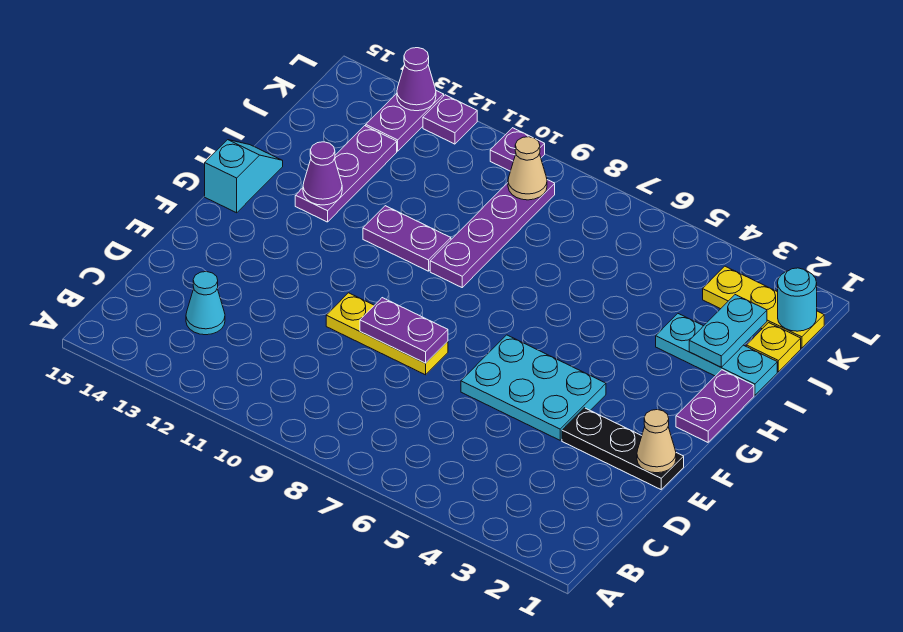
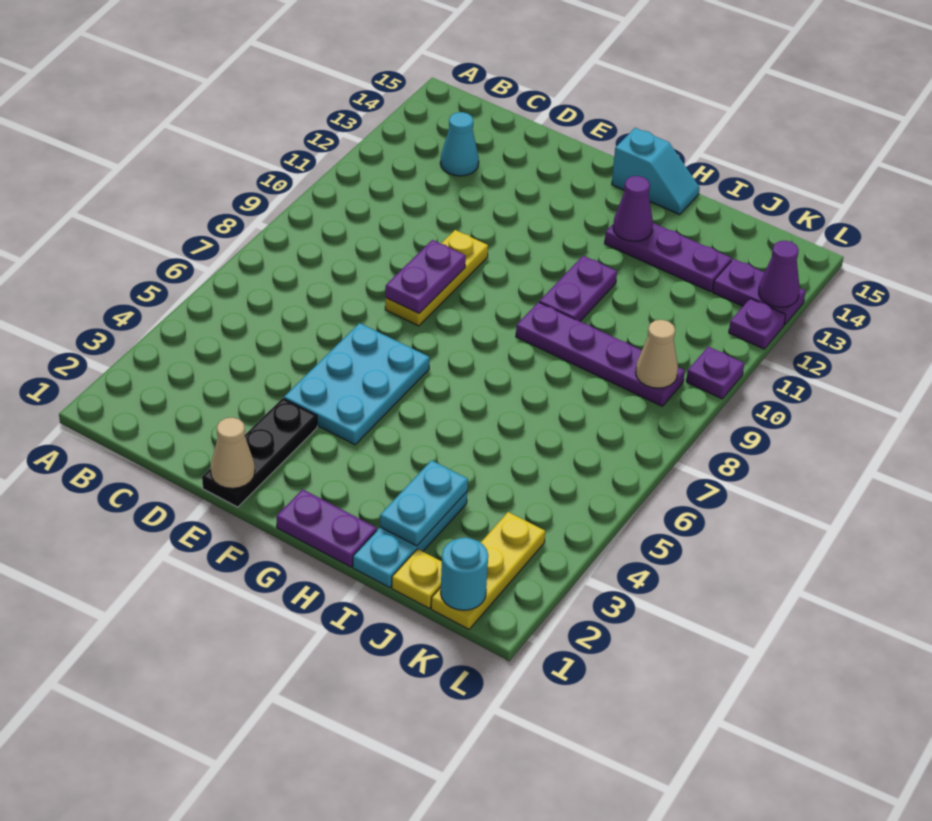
cyan plate I2:J2 level 2 -> cyan plate I2:I3 level 2

